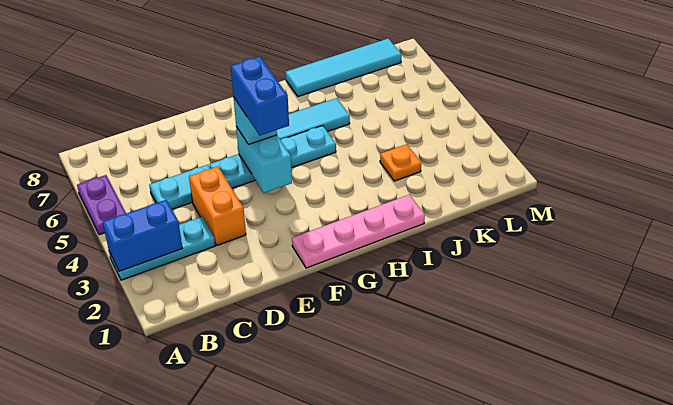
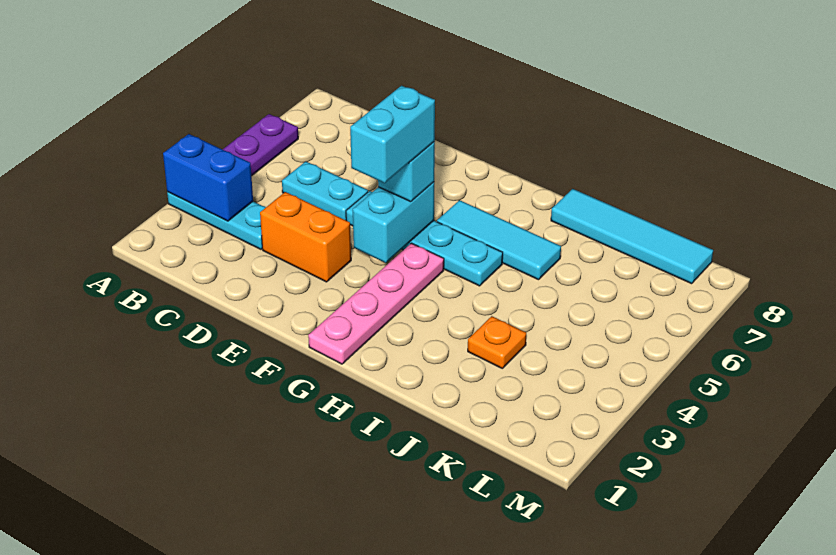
orange brick D3:D4 level 1 -> orange brick D3:E3 level 1
pink plate F1:I1 level 1 -> pink plate G1:G4 level 1
blue brick F4:F5 level 4 -> cyan brick F4:F5 level 4

